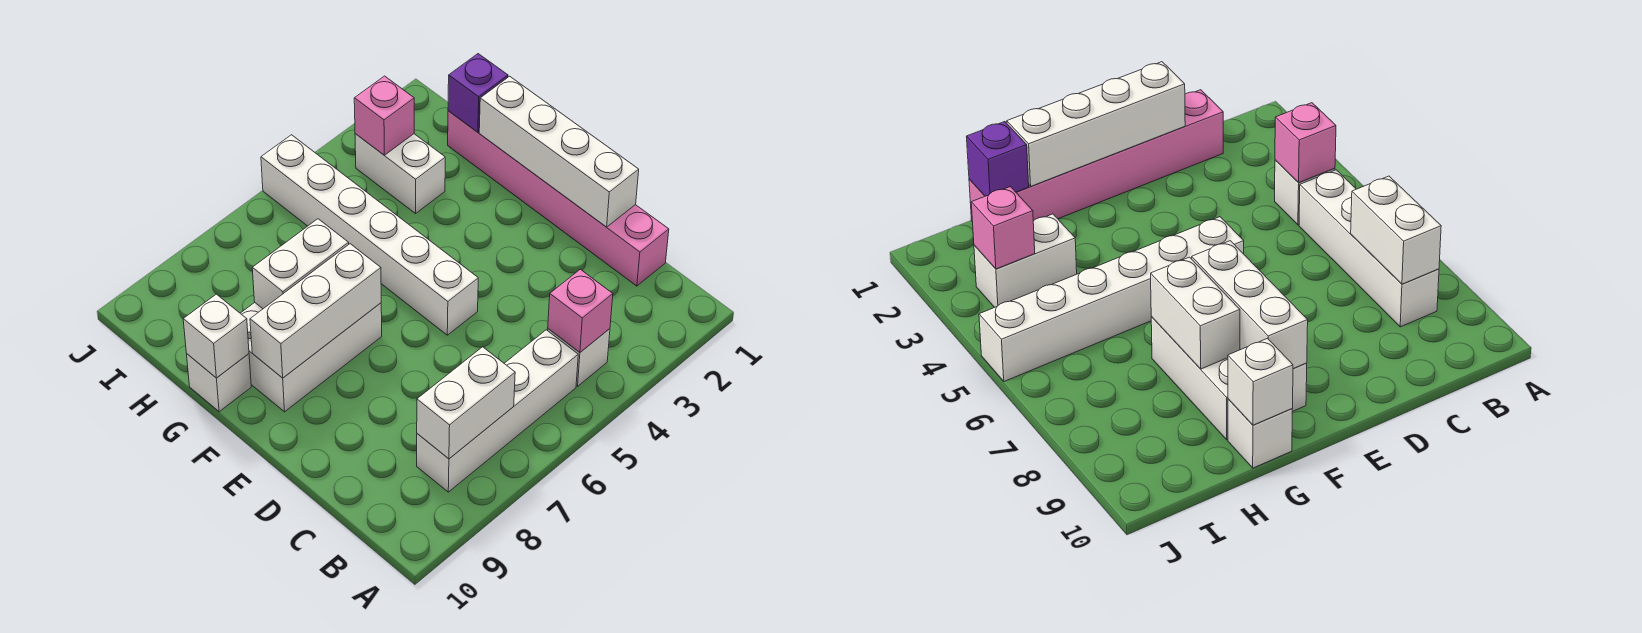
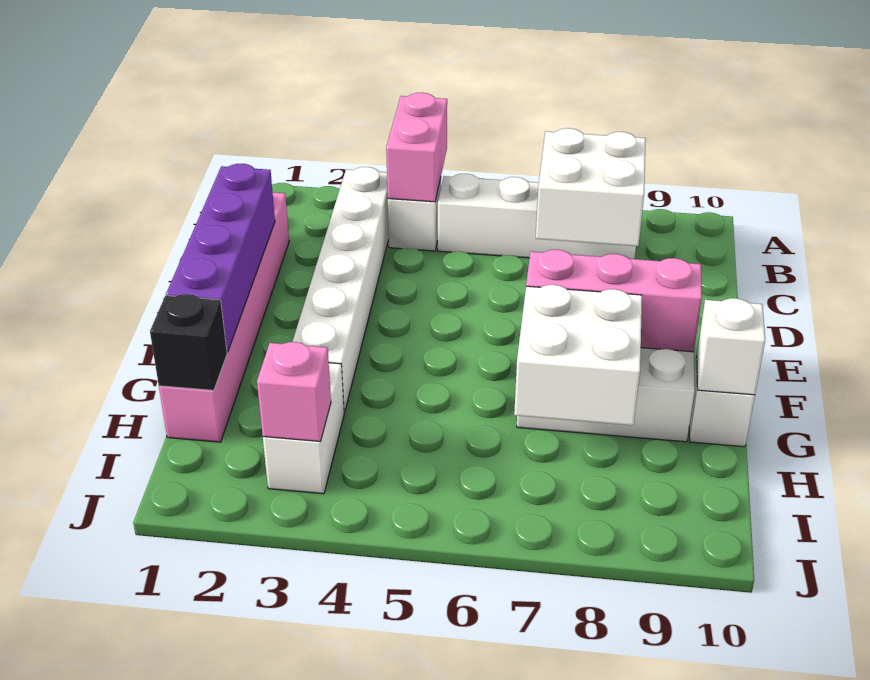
pink brick B4 level 2 -> pink brick A4:B4 level 2
white brick B7:B8 level 2 -> white brick B7:C8 level 2
white brick D1:G1 level 2 -> purple brick D1:G1 level 2
white brick E5:J5 level 1 -> white brick B3:G3 level 1
white brick F7:F9 level 2 -> pink brick F7:F9 level 2
white brick G7:G8 level 2 -> white brick G7:H8 level 2
purple brick H1 level 2 -> black brick H1 level 2

